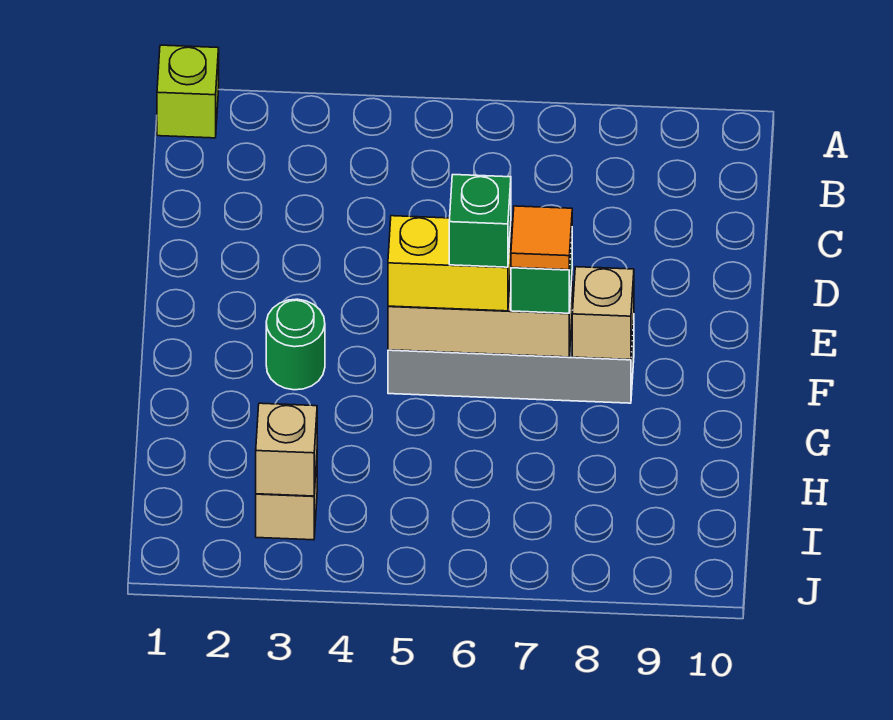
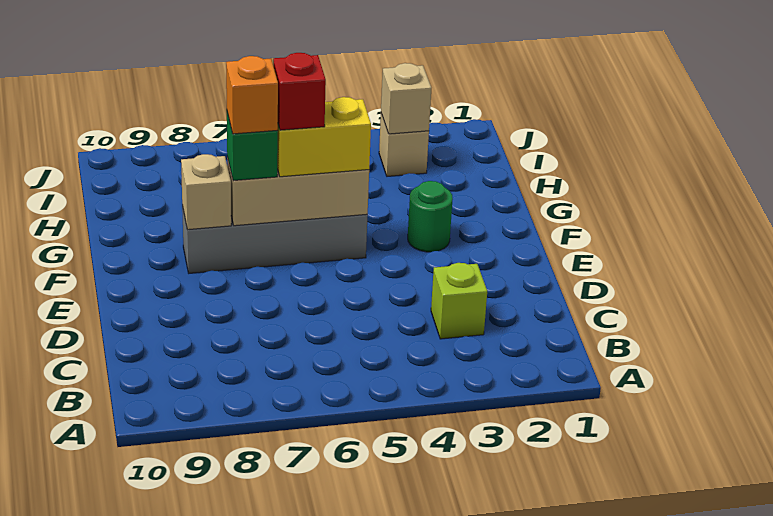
lime brick A1 level 1 -> lime brick C3 level 1
green brick F6 level 4 -> red brick F6 level 4
orange tile F7 level 4 -> orange brick F7 level 4

